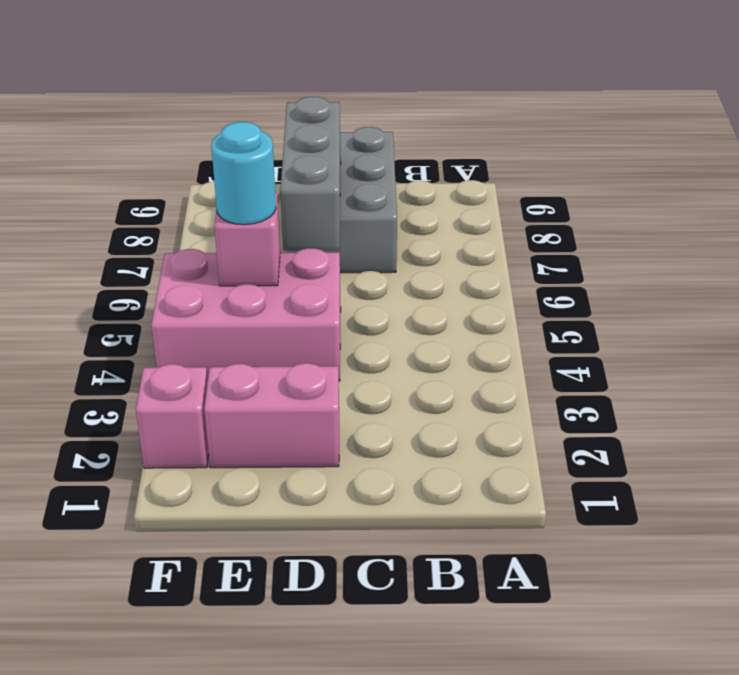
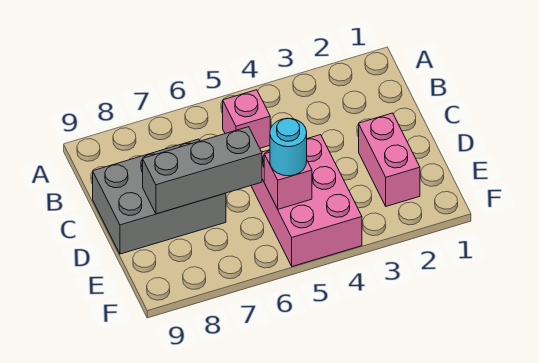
pink brick F2 level 1 -> pink brick B5 level 1

